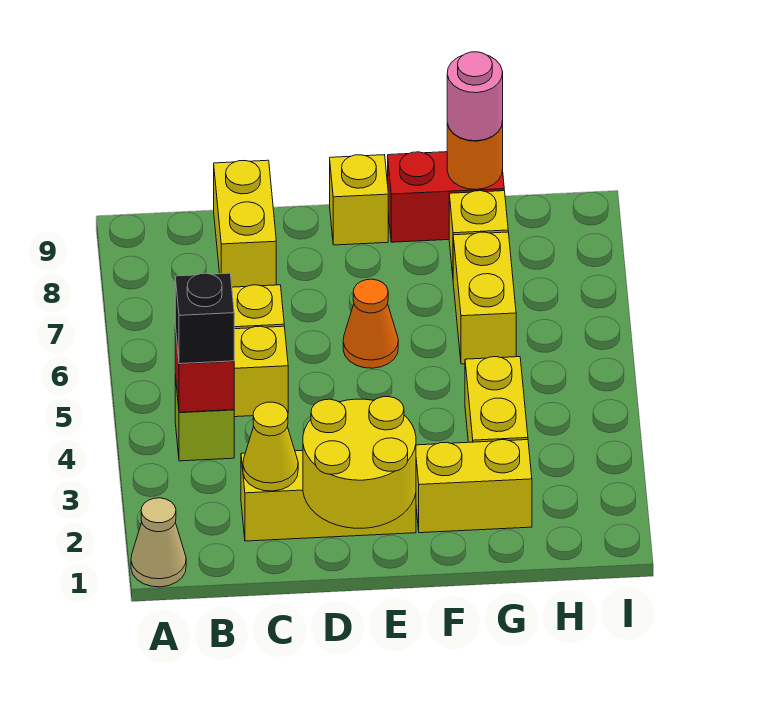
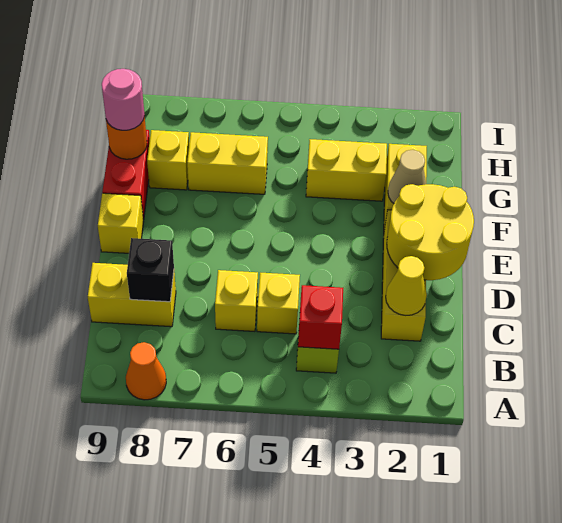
tan cone A1 level 1 -> tan cone F2 level 2
black brick B4 level 3 -> black brick C8 level 2
orange cone E6 level 1 -> orange cone A8 level 1

